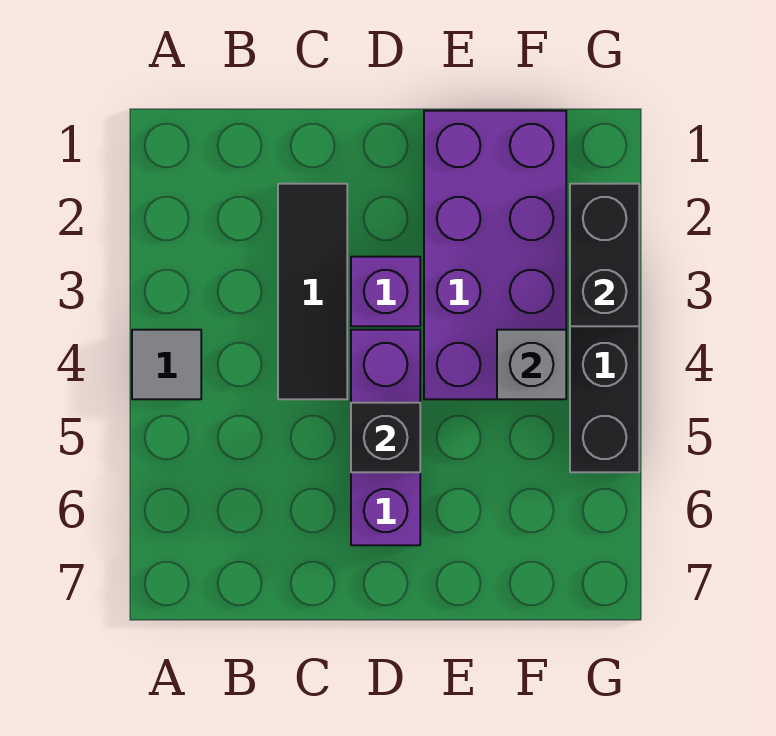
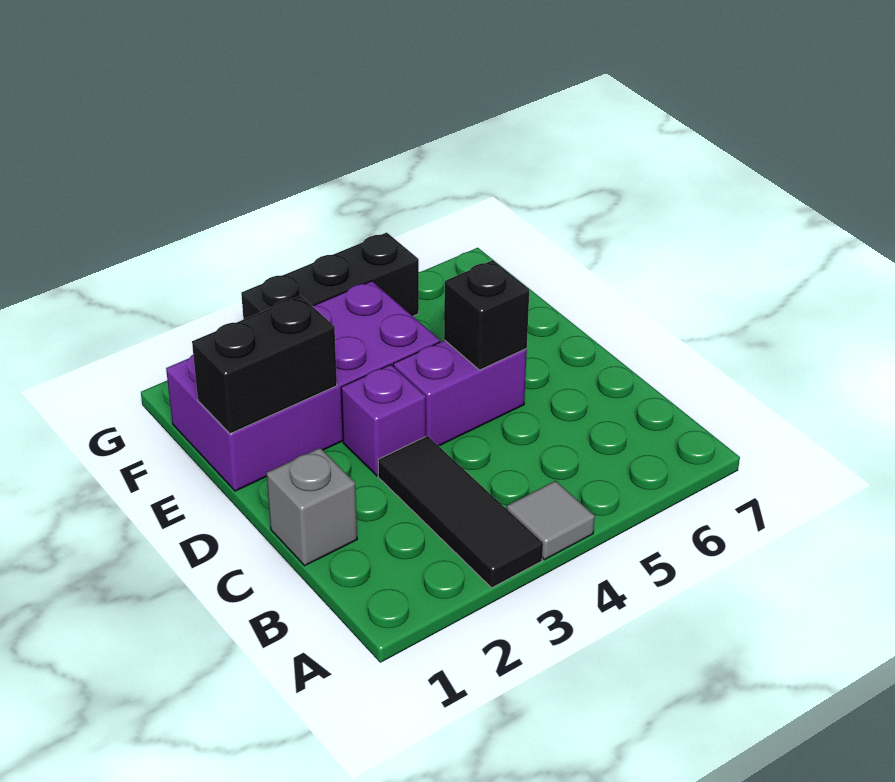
black tile C2:C4 level 1 -> black tile A3:C3 level 1
purple brick D4:D6 level 1 -> purple brick D4:D5 level 1
grey brick F4 level 2 -> grey brick C1 level 1
black brick G2:G3 level 2 -> black brick E1:E2 level 2

